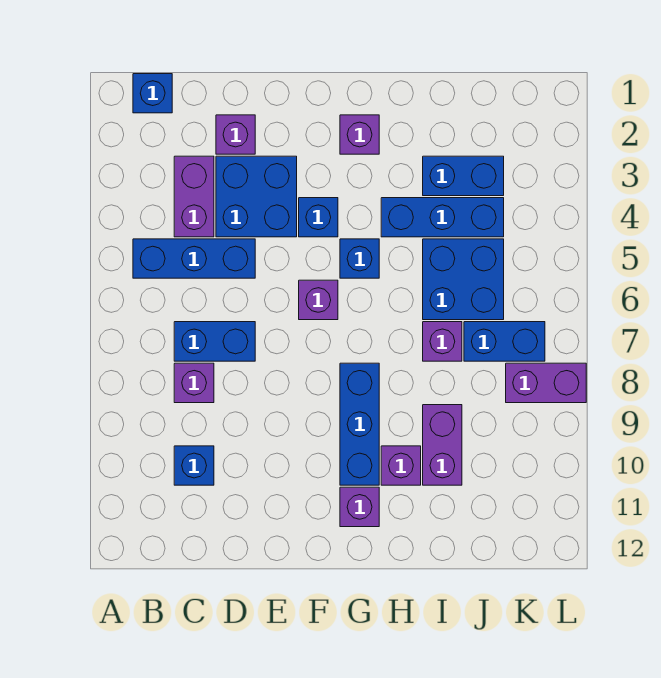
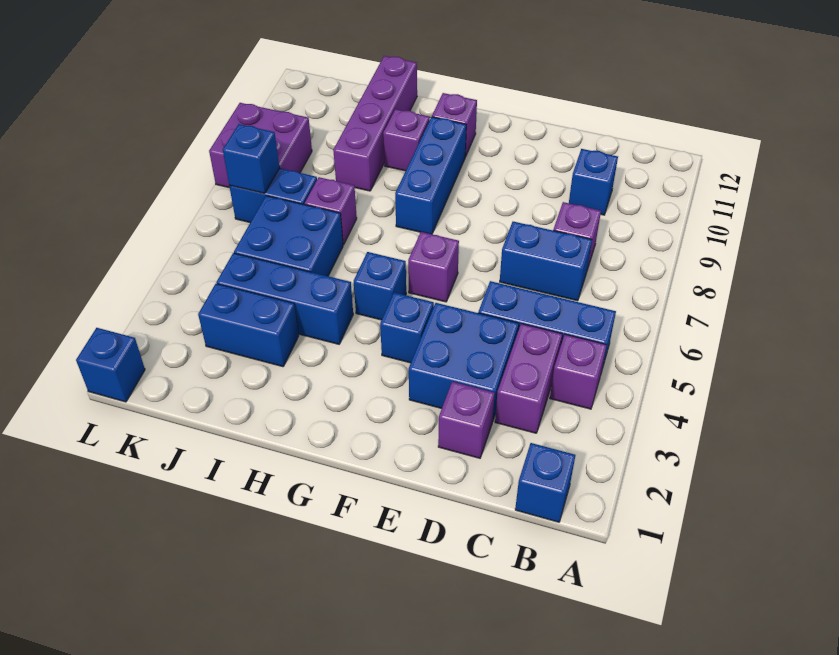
purple brick G2 level 1 -> purple brick B4 level 1
purple brick I9:I10 level 1 -> purple brick I9:I12 level 1
none -> blue brick K7 level 2
purple brick K8:L8 level 1 -> purple brick K8:L9 level 1
none -> blue brick L1 level 1

